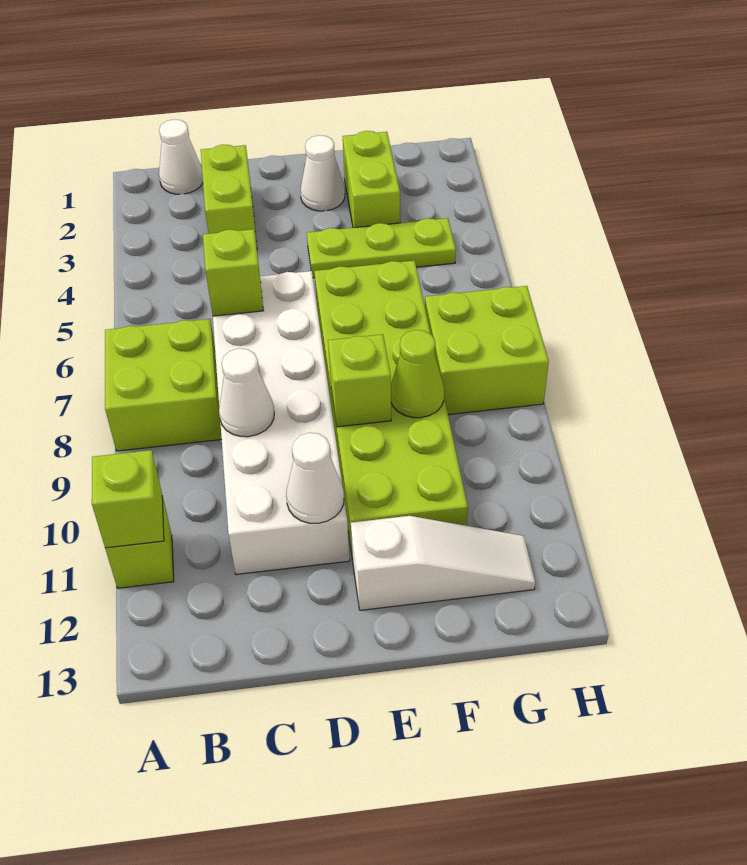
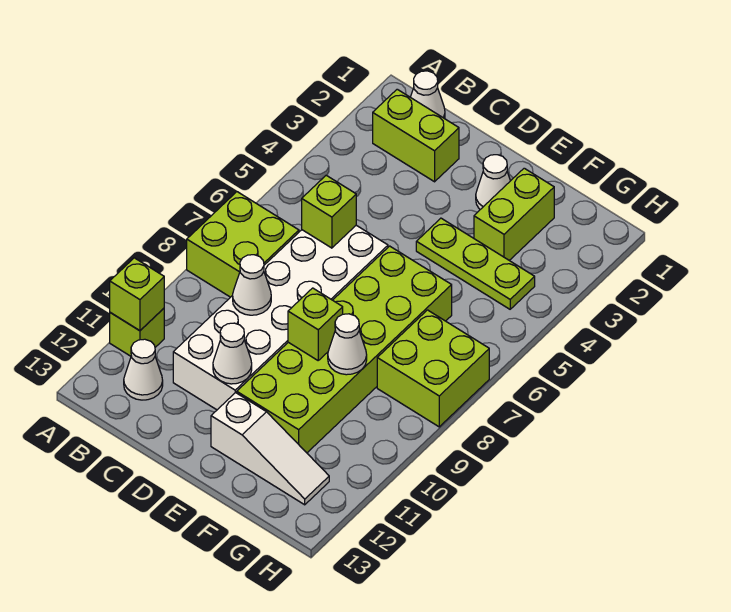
none -> white cone B12 level 1
lime brick C2:C3 level 1 -> lime brick B2:C2 level 1
lime cone F9 level 2 -> white cone F9 level 2

